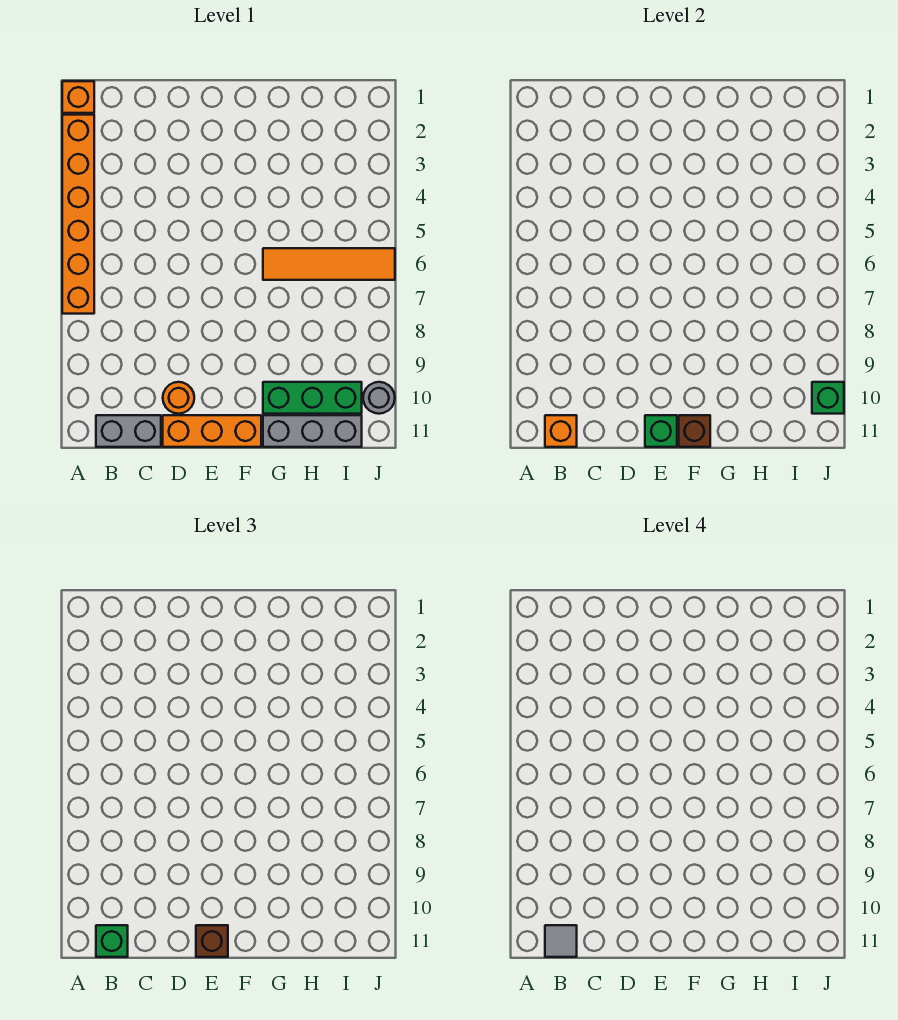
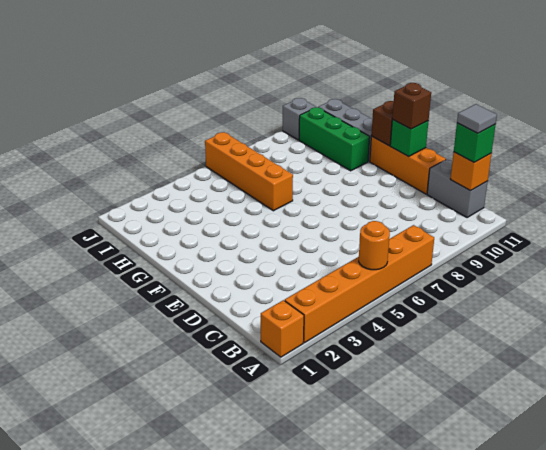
orange round brick D10 level 1 -> orange round brick A5 level 2
orange tile G6:J6 level 1 -> orange brick G6:J6 level 1
grey round brick J10 level 1 -> grey brick J10 level 1
green brick J10 level 2 -> none

